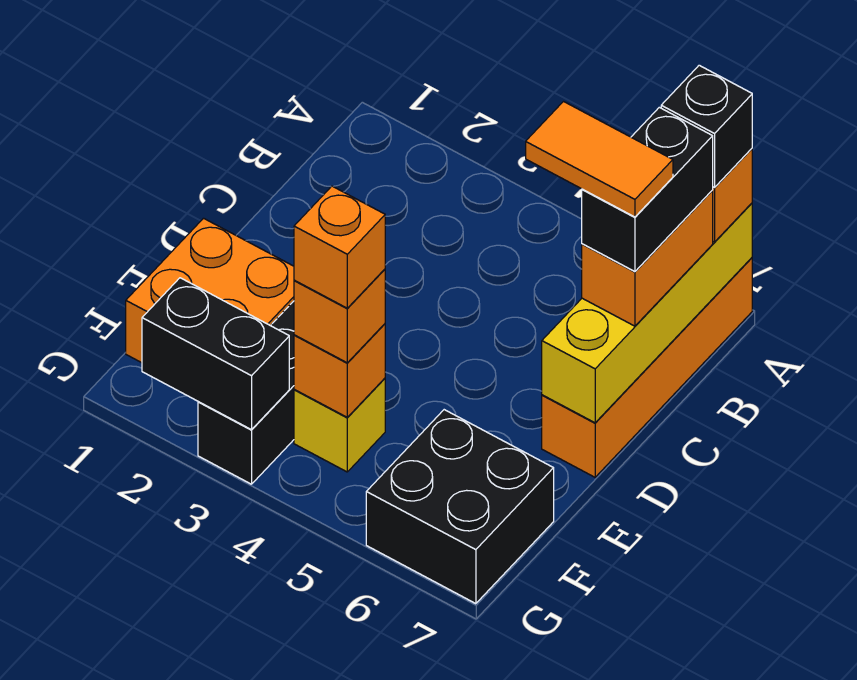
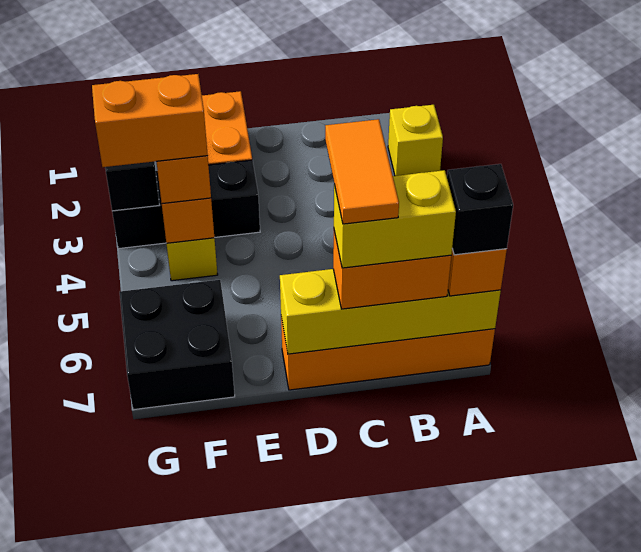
none -> yellow brick A2 level 1
black brick B7:C7 level 4 -> yellow brick B7:C7 level 4
orange brick F4 level 4 -> orange brick F4:G4 level 4

